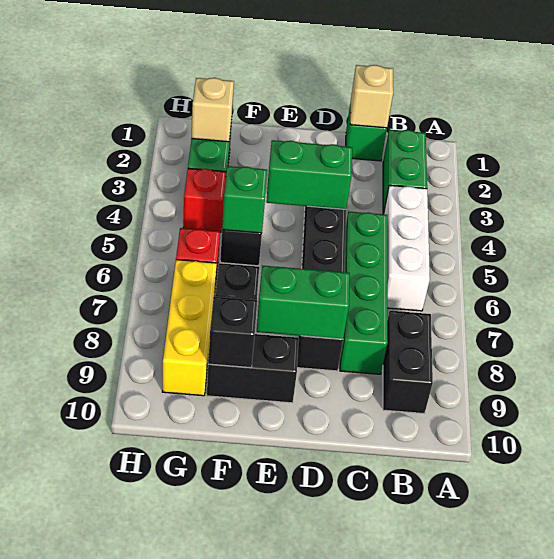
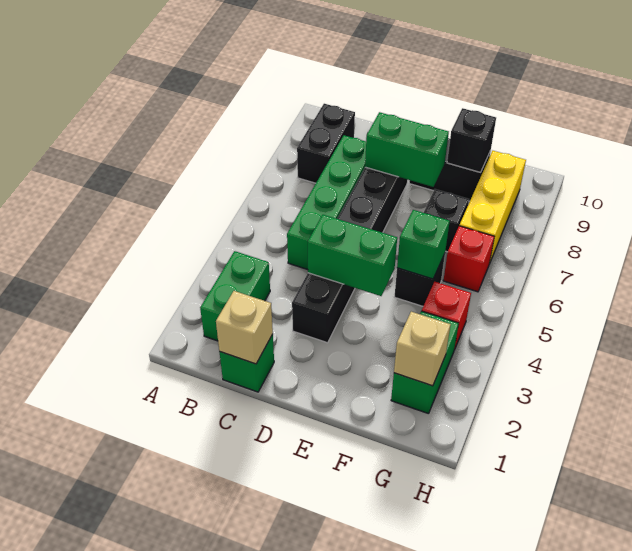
white brick B4:B6 level 1 -> none

